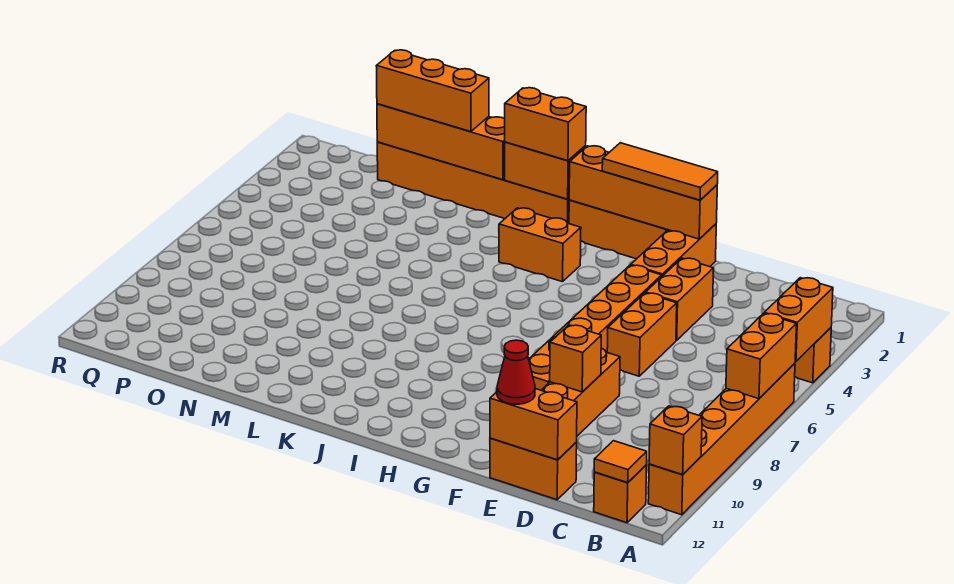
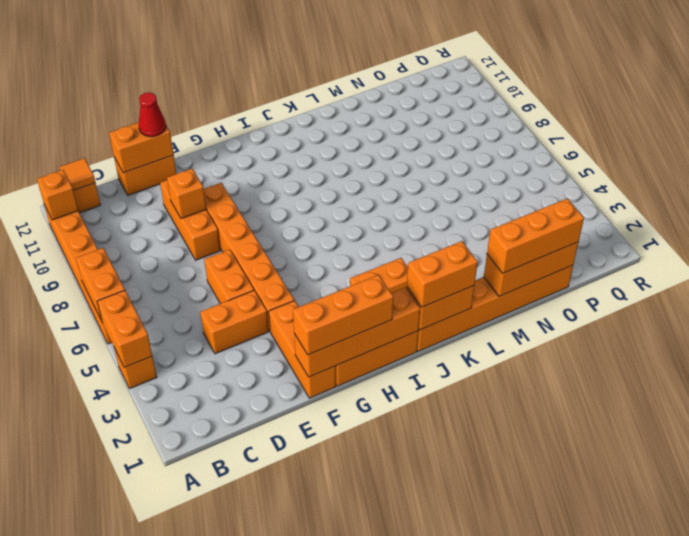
orange brick E3:E4 level 1 -> orange brick D4:E4 level 1
orange tile F1:H1 level 3 -> orange brick F1:H1 level 3
orange brick L1:O1 level 2 -> orange brick M1:O1 level 2

